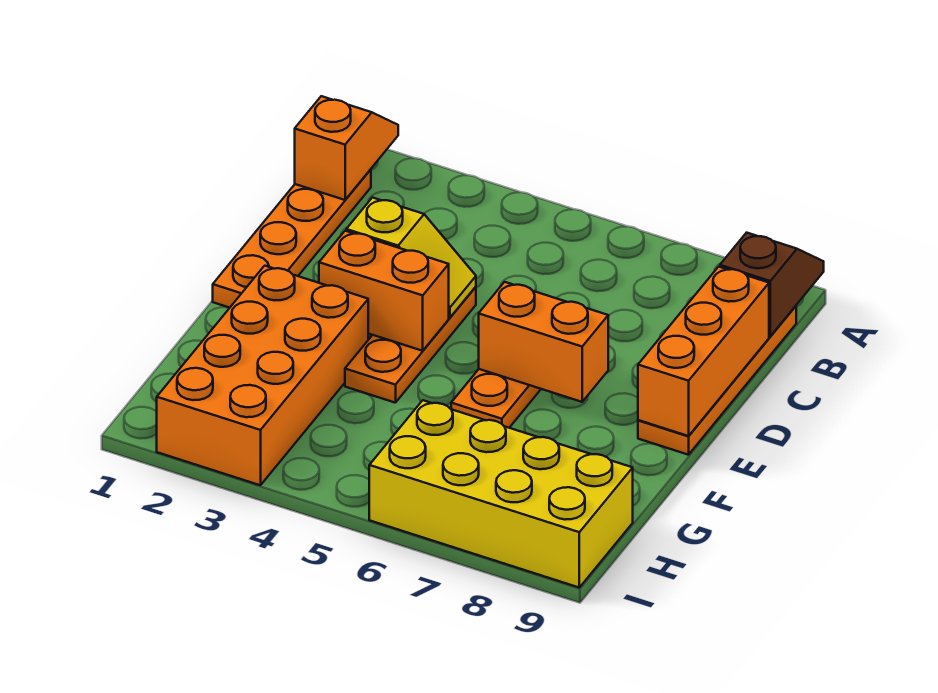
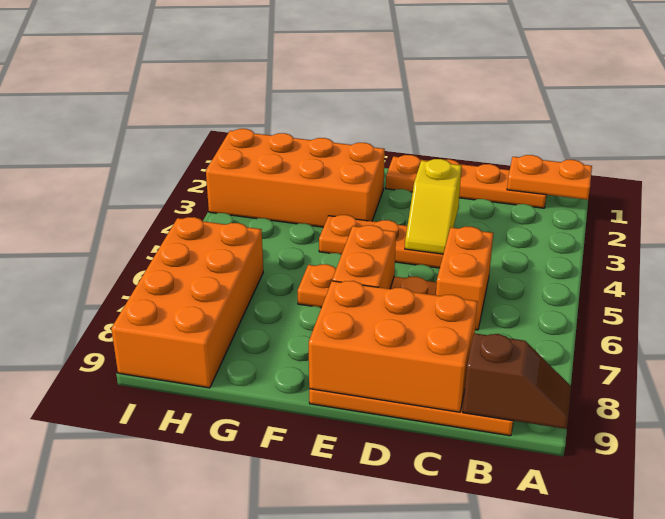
orange slope A1:B1 level 2 top B -> orange plate A1:B1 level 2
orange brick C9:E9 level 2 -> orange brick C8:E9 level 2
orange brick E3:E4 level 2 -> orange brick C5:C6 level 1
yellow brick H6:I9 level 1 -> orange brick H6:I9 level 1

